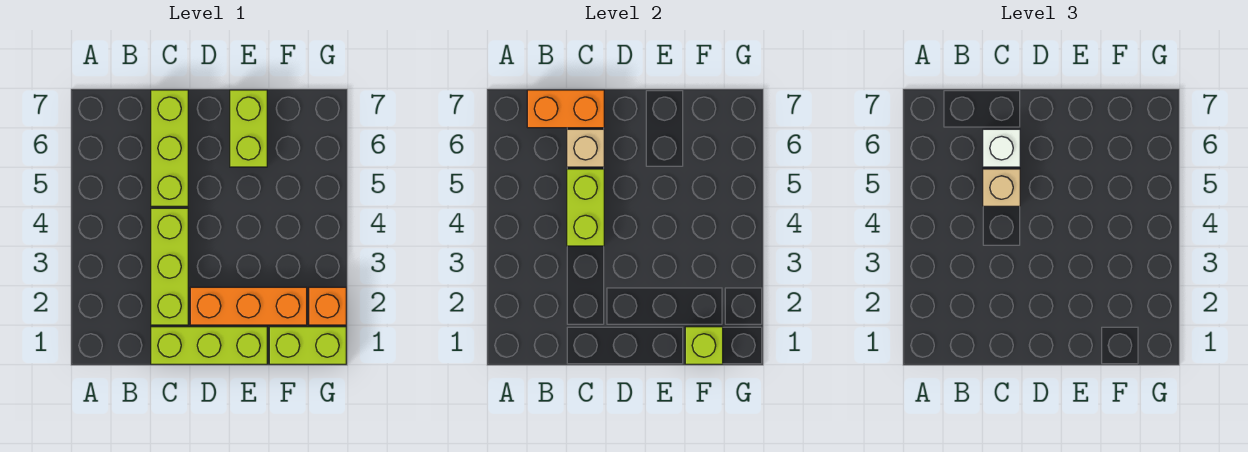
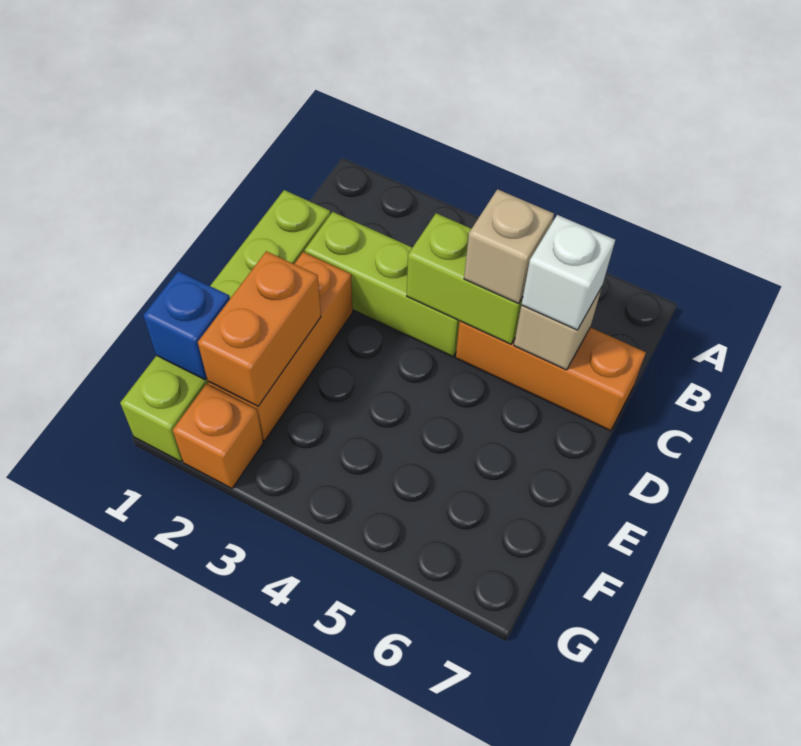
orange brick B7:C7 level 2 -> orange brick E2:F2 level 2
lime brick C5:C7 level 1 -> orange brick C5:C7 level 1
lime brick E6:E7 level 1 -> none
lime brick F1 level 2 -> blue brick F1 level 2

